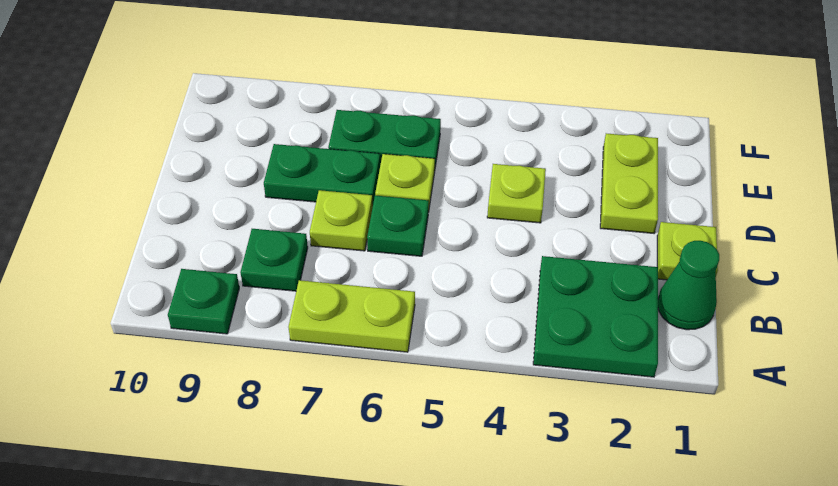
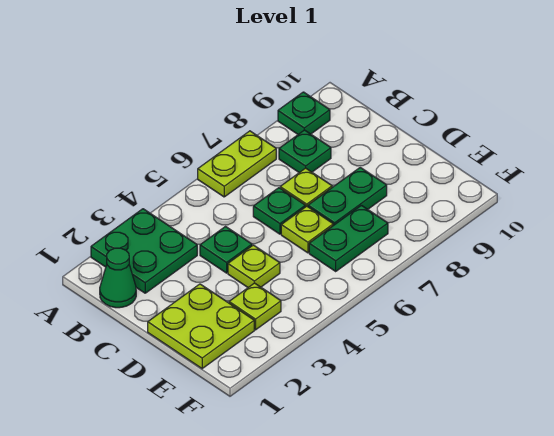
lime plate C1 level 1 -> lime plate E3 level 1
none -> green plate C4 level 1
lime plate D2:E2 level 1 -> lime plate D1:E2 level 1

